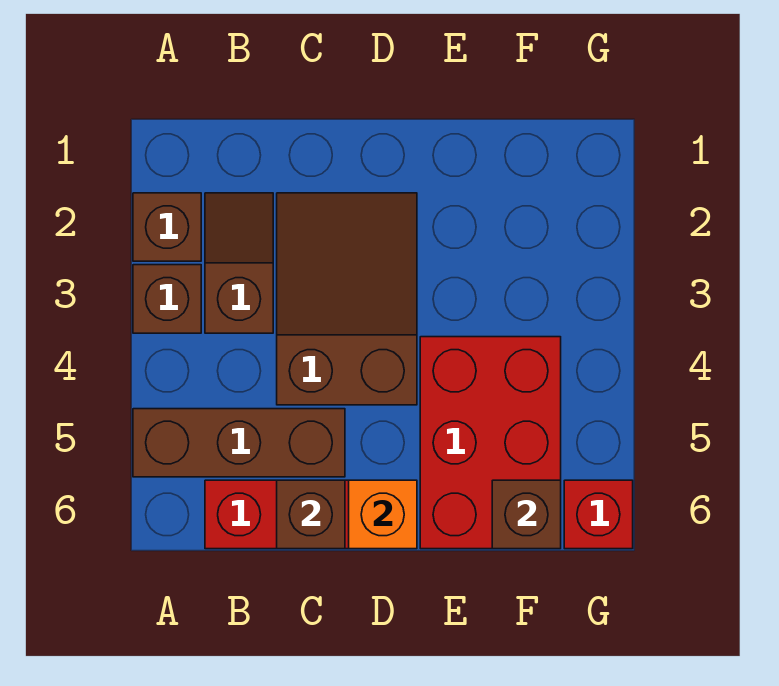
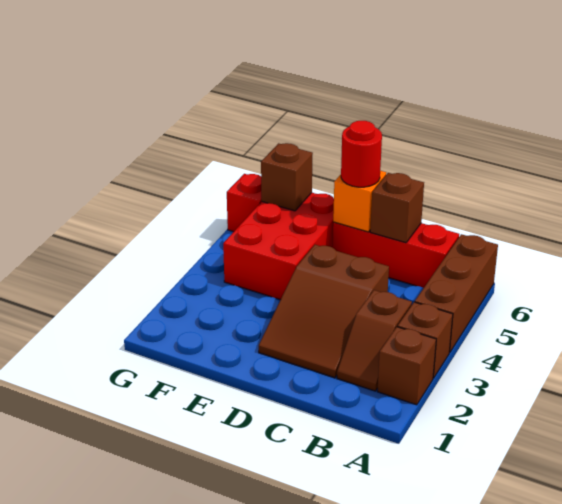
brown brick A5:C5 level 1 -> brown brick A4:A6 level 1
none -> red round brick D6 level 3

